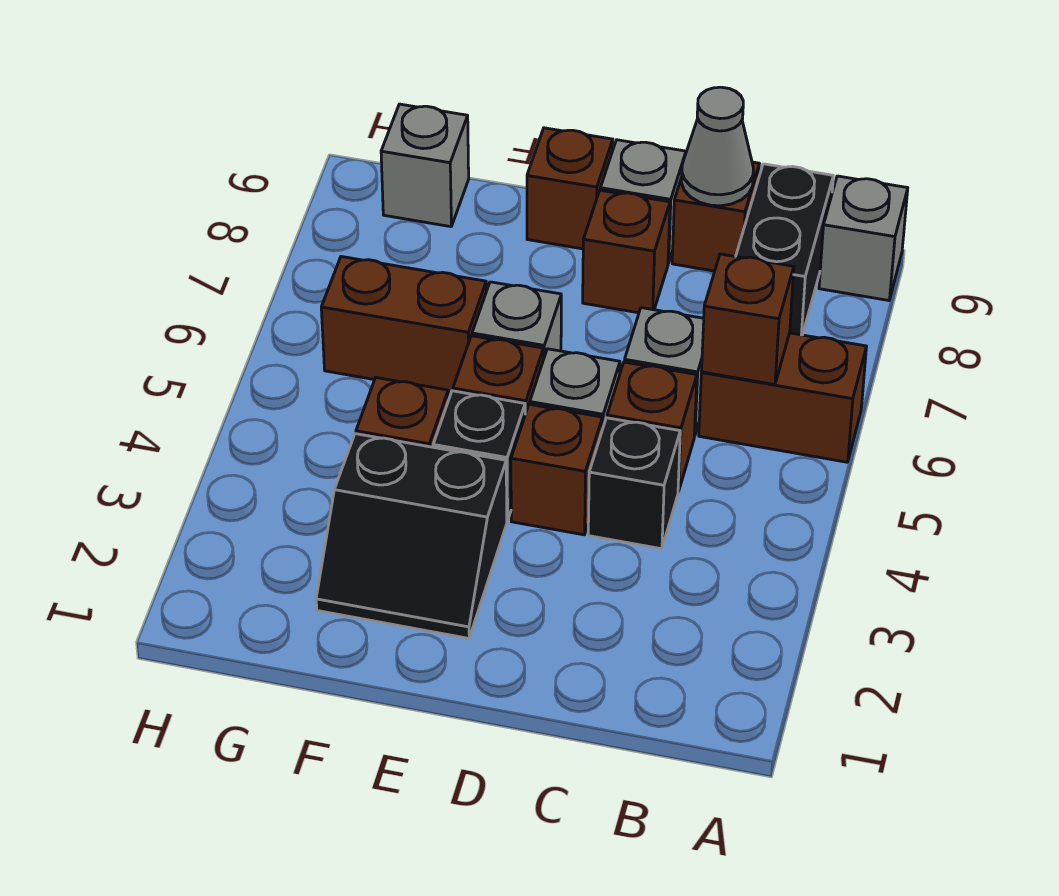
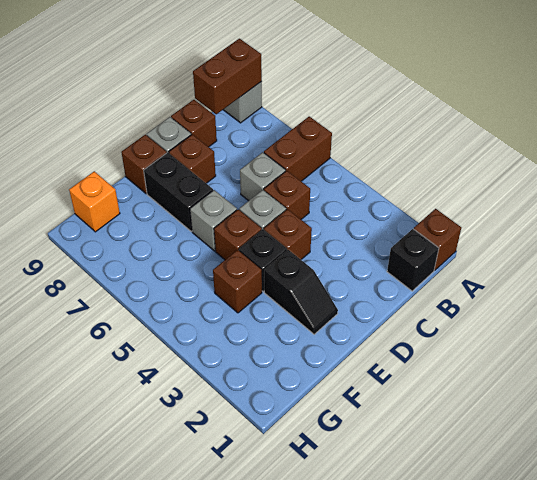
brown brick B6 level 2 -> brown brick A1 level 1
black brick B8:B9 level 1 -> black brick E7:E8 level 1
black brick C4 level 1 -> black brick B1 level 1
grey cone C9 level 2 -> none
black slope E2:F3 level 1 top 3 -> black slope E2:E3 level 1 top 3
brown brick F6:G6 level 1 -> brown brick A9:B9 level 2
grey brick G9 level 1 -> orange brick G9 level 1

